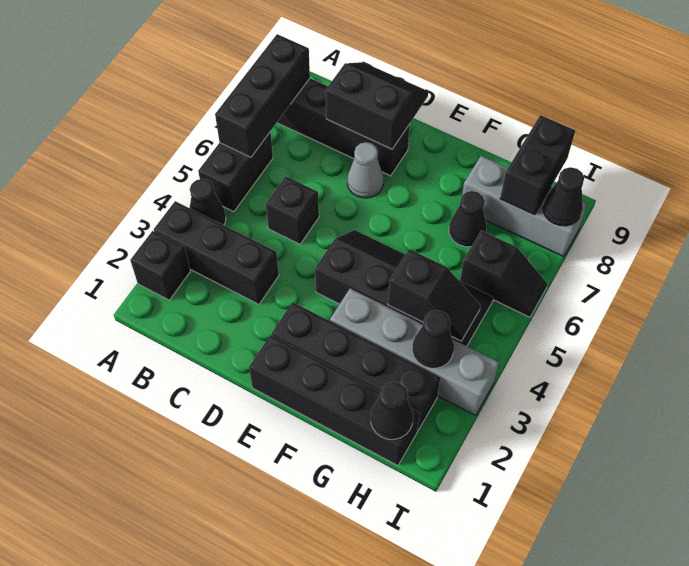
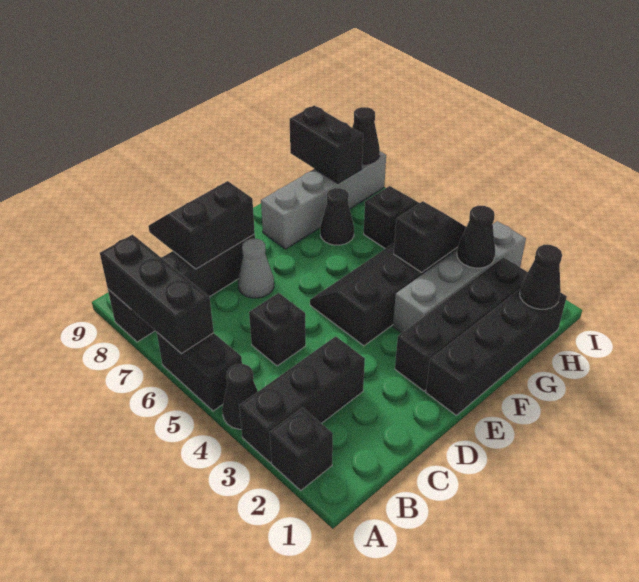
grey brick G8:I8 level 1 -> grey brick F8:I8 level 1

